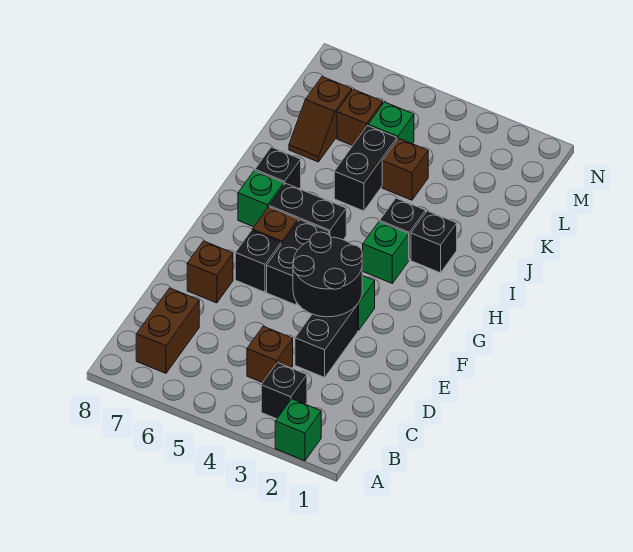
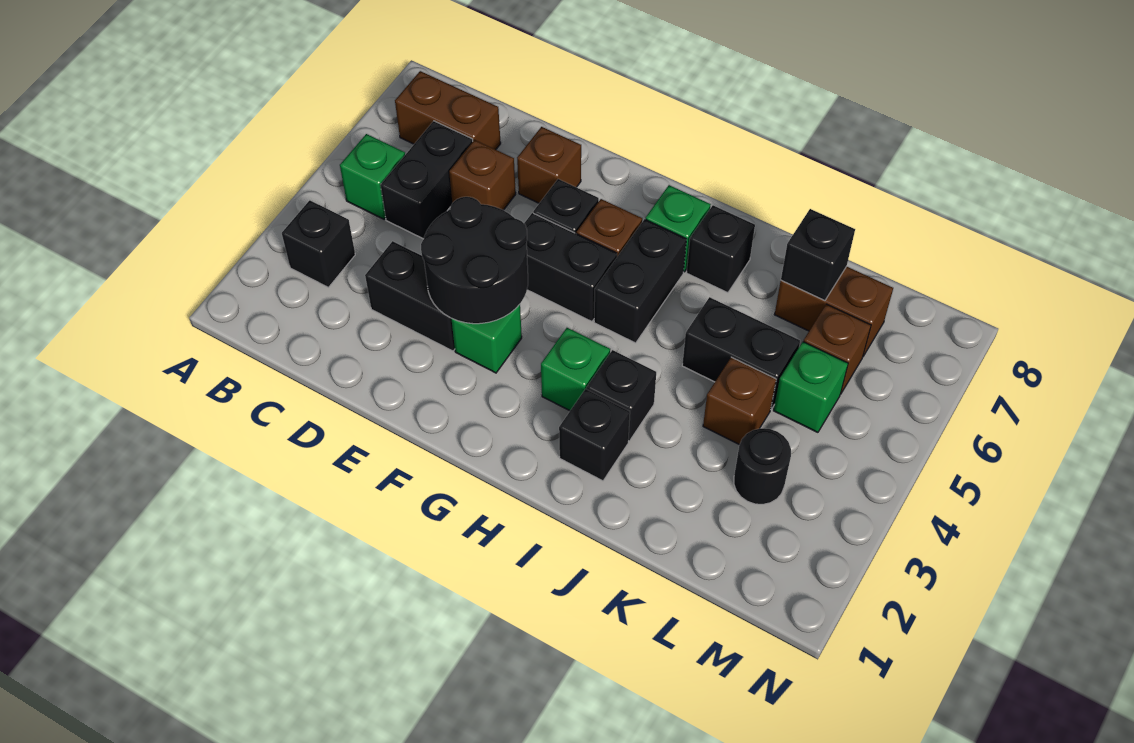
green brick A2 level 1 -> green brick B5 level 1
brown brick C4 level 1 -> brown brick D6 level 1
none -> black brick C5:C6 level 1
brown slope K7:L7 level 1 top L -> brown brick K7:L7 level 1
none -> black brick K7 level 2
none -> black round brick L3 level 1

